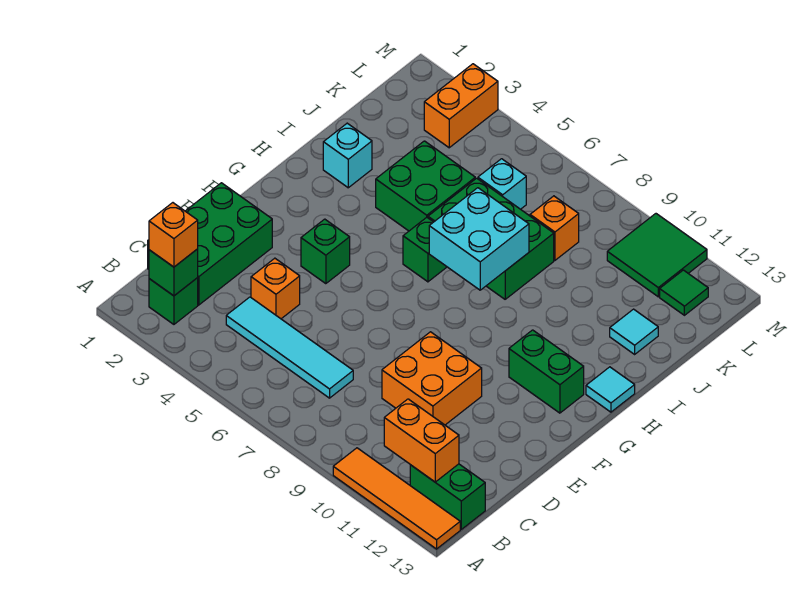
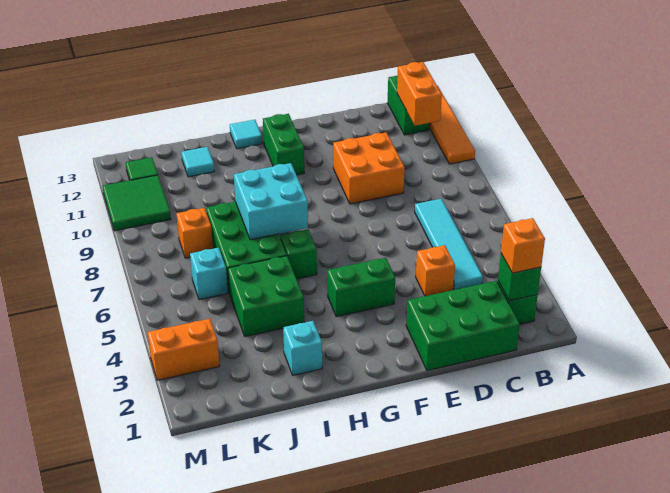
green brick F4 level 1 -> green brick F4:G4 level 1

